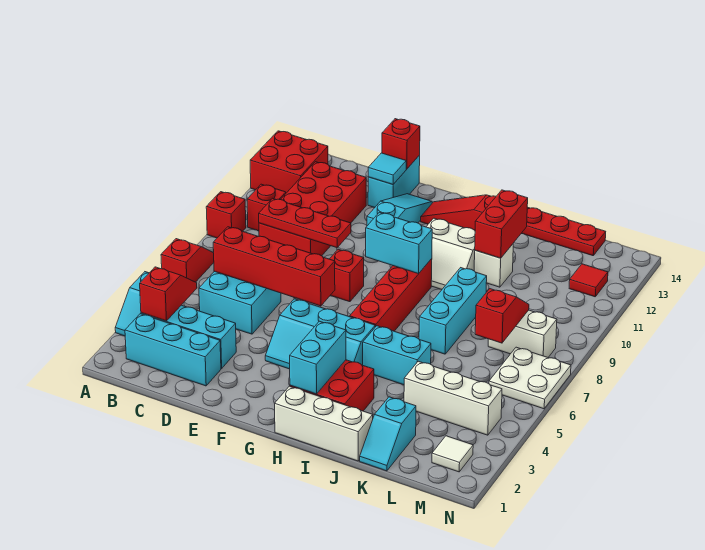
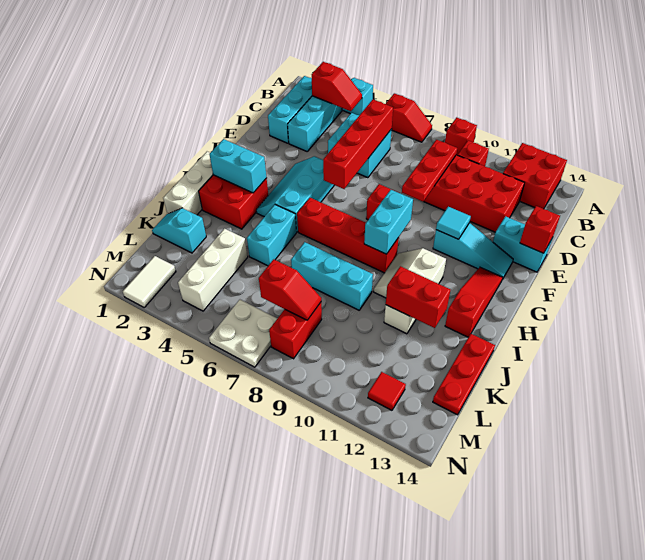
cyan tile E13 level 2 -> cyan tile F11 level 2
white brick L8:M8 level 1 -> red brick L8:M8 level 1
white tile M2 level 1 -> white tile M2:N2 level 1

